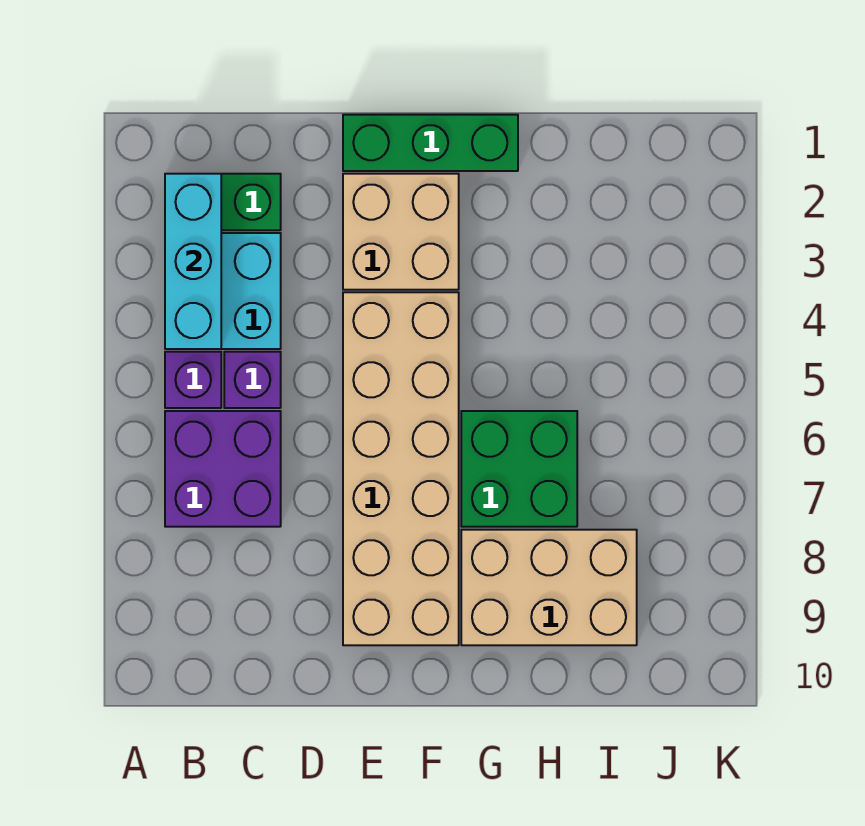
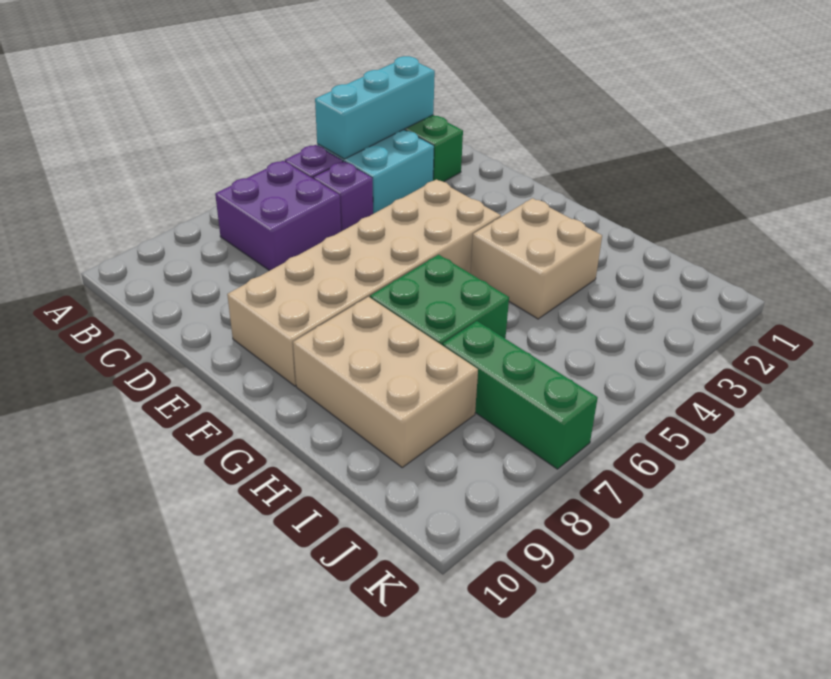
green brick E1:G1 level 1 -> green brick I7:K7 level 1
tan brick E2:F3 level 1 -> tan brick G3:H4 level 1

